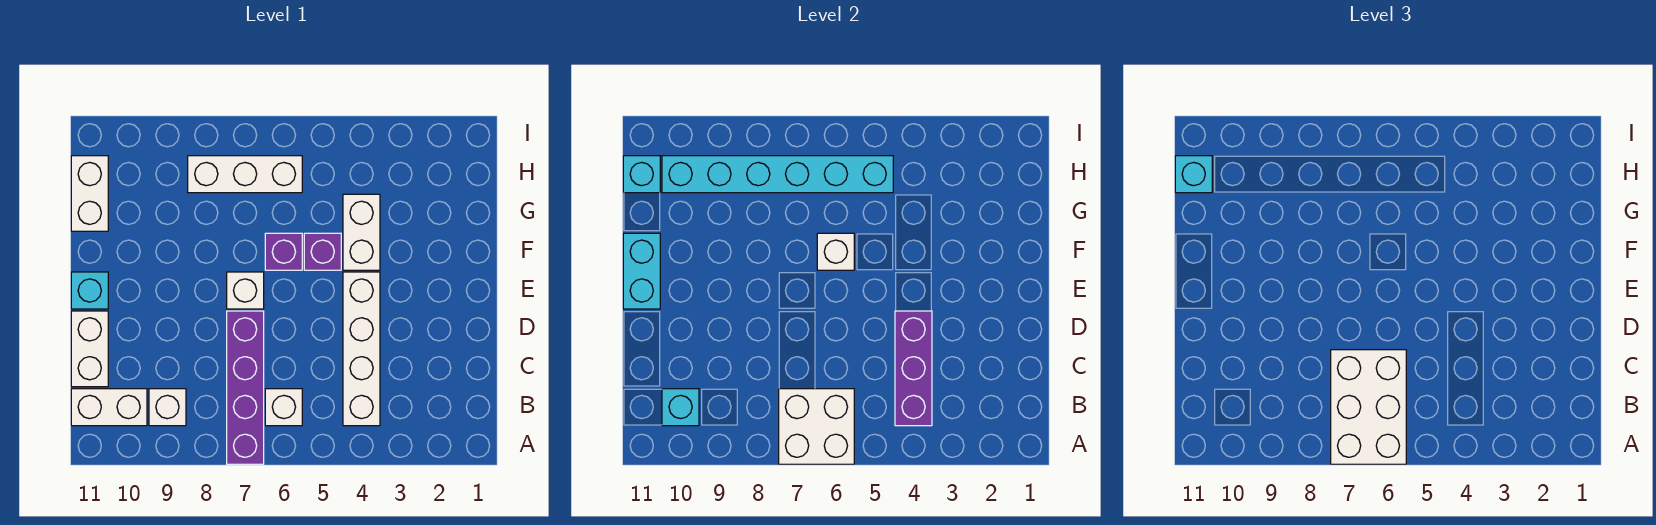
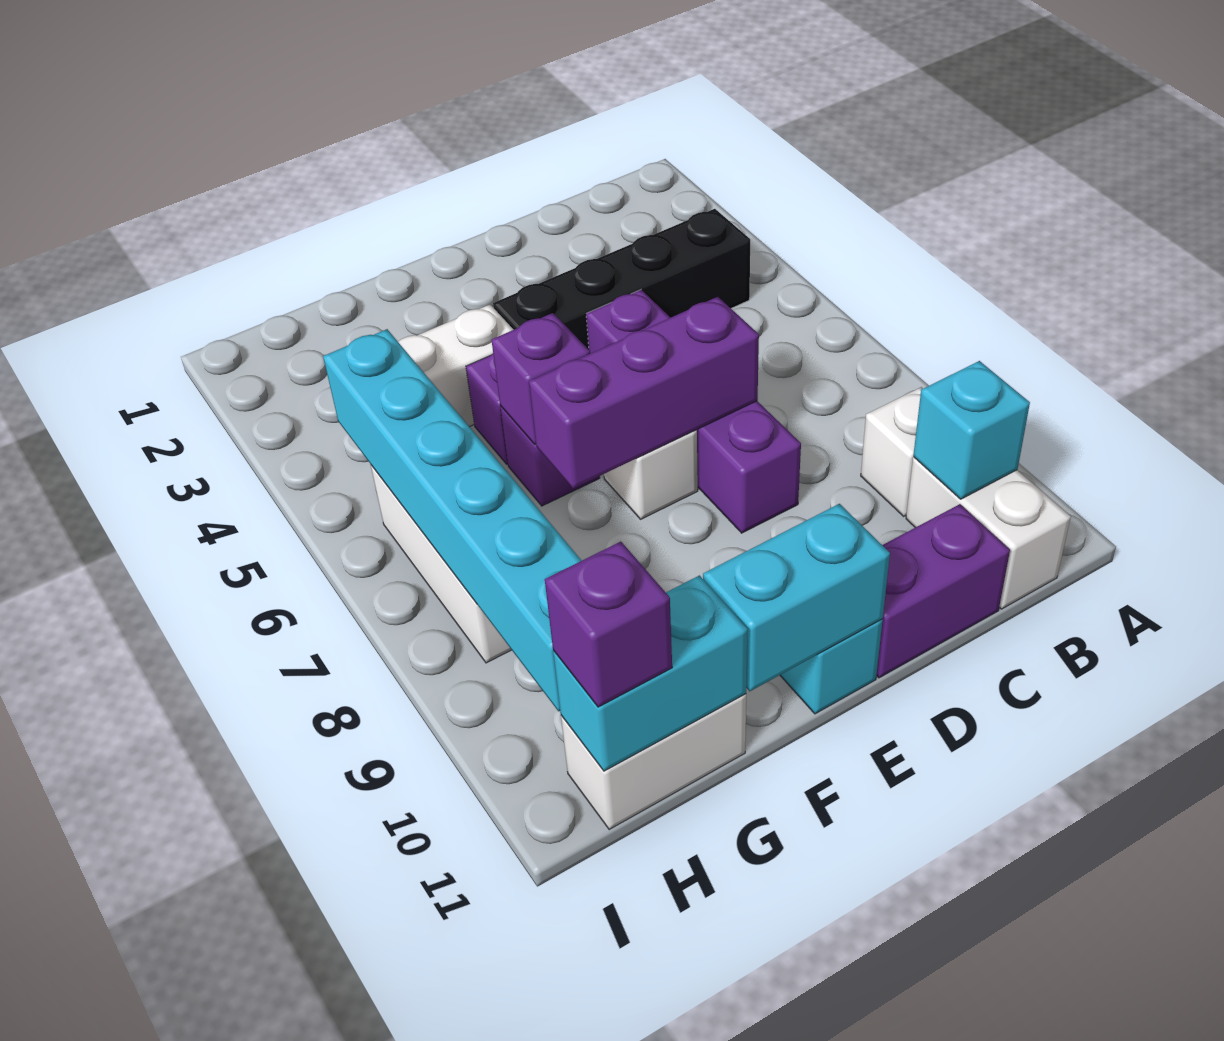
white brick A6:B7 level 2 -> none
white brick A6:C7 level 3 -> none
purple brick A7:D7 level 1 -> purple brick D5:D8 level 1
white brick B4:E4 level 1 -> black brick B4:E4 level 1
purple brick B4:D4 level 2 -> purple brick D7:F7 level 2
white brick B6 level 1 -> none
white brick C11:D11 level 1 -> purple brick C11:D11 level 1
white brick F6 level 2 -> purple brick F6 level 2
cyan brick H11 level 2 -> cyan brick G11:H11 level 2
cyan brick H11 level 3 -> purple brick H11 level 3

